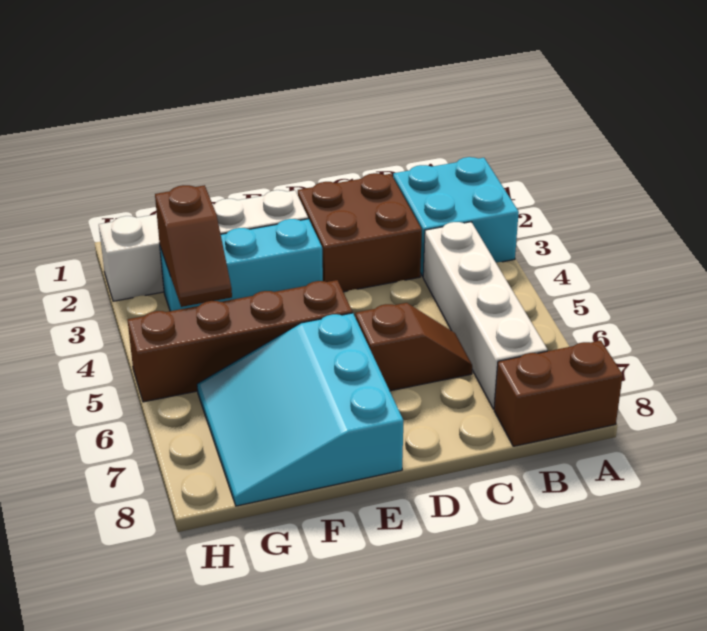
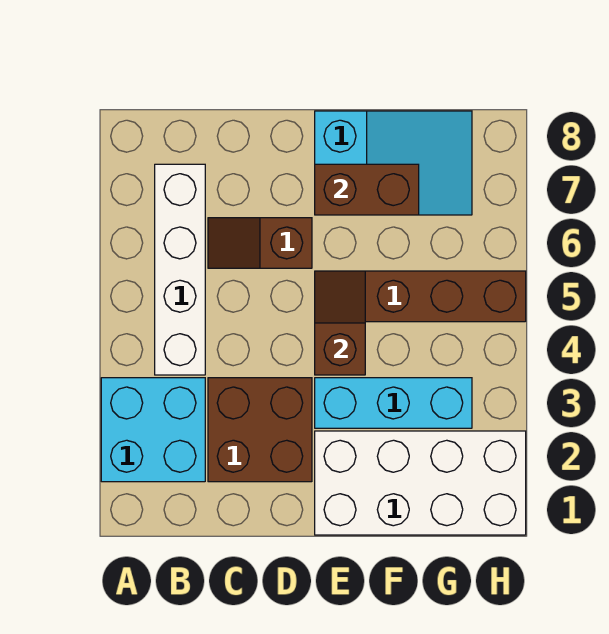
brown brick A8:B8 level 1 -> brown brick E7:F7 level 2
white brick E2:H2 level 1 -> white brick E1:H2 level 1
cyan slope E6:G8 level 1 top E -> cyan slope E7:G8 level 1 top E
brown slope G3:G4 level 2 top 3 -> brown slope E4:E5 level 2 top 4

